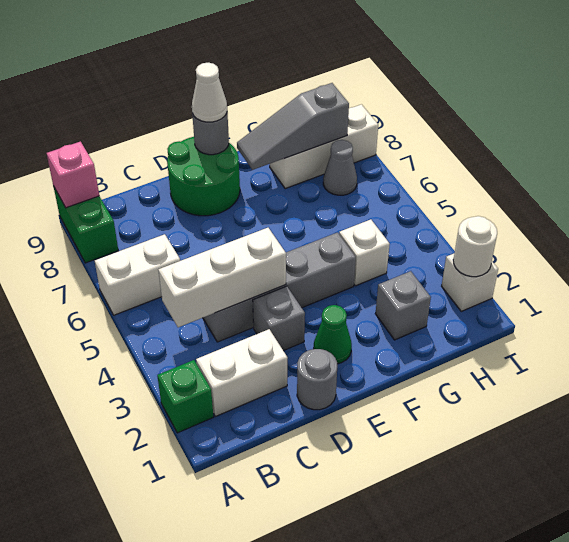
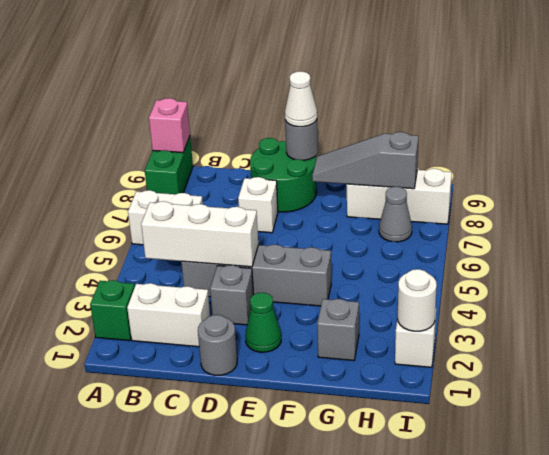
white brick G4 level 1 -> white brick D7 level 1

